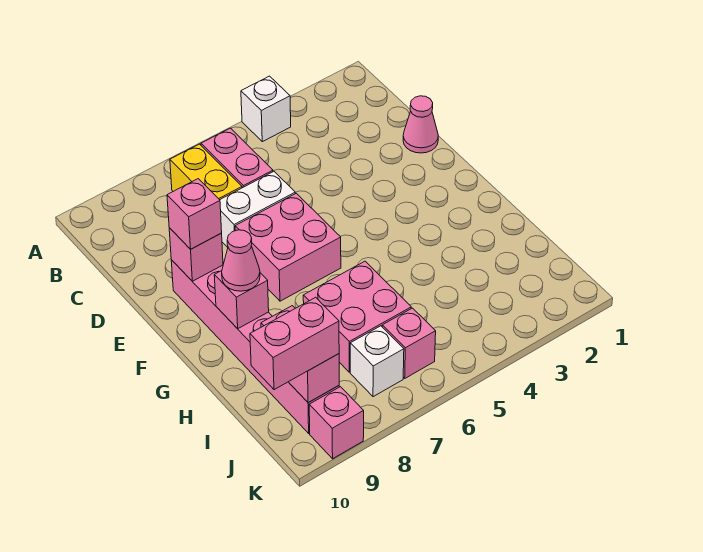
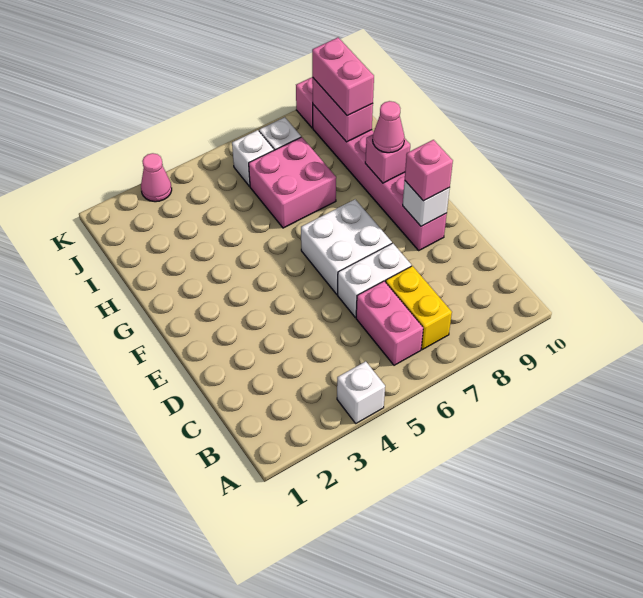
pink cone D1 level 1 -> pink cone K3 level 1
pink brick E6:F7 level 1 -> white brick E6:F7 level 1
pink brick E9 level 2 -> white brick E9 level 2
pink brick J6 level 1 -> white brick J6 level 1
pink brick J9:J10 level 3 -> pink brick I9:J9 level 3

